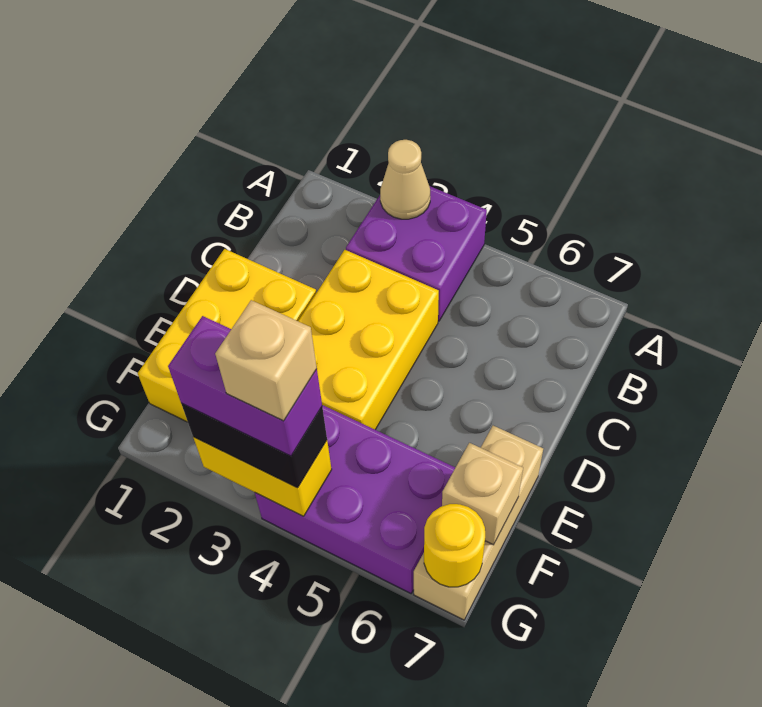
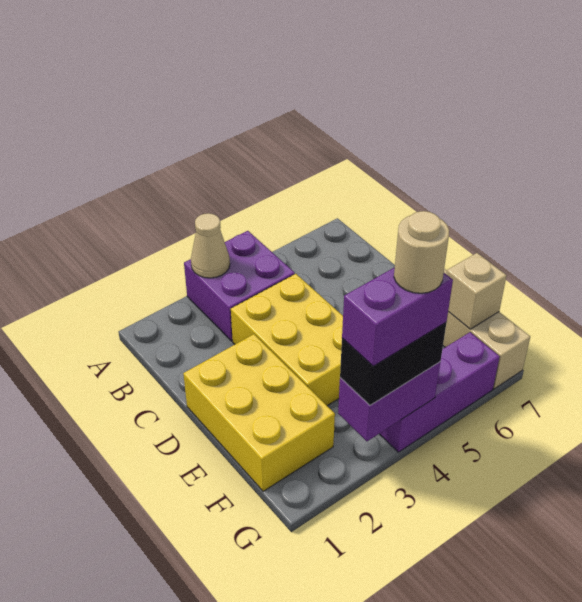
purple brick F4:G6 level 1 -> purple brick G4:G6 level 1
yellow brick G3:G4 level 2 -> purple brick G3:G4 level 2
tan brick G4 level 5 -> tan round brick G4 level 5
yellow round brick G7 level 2 -> none

